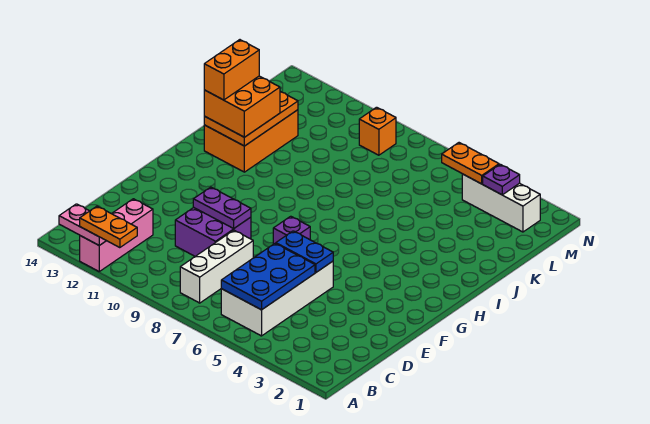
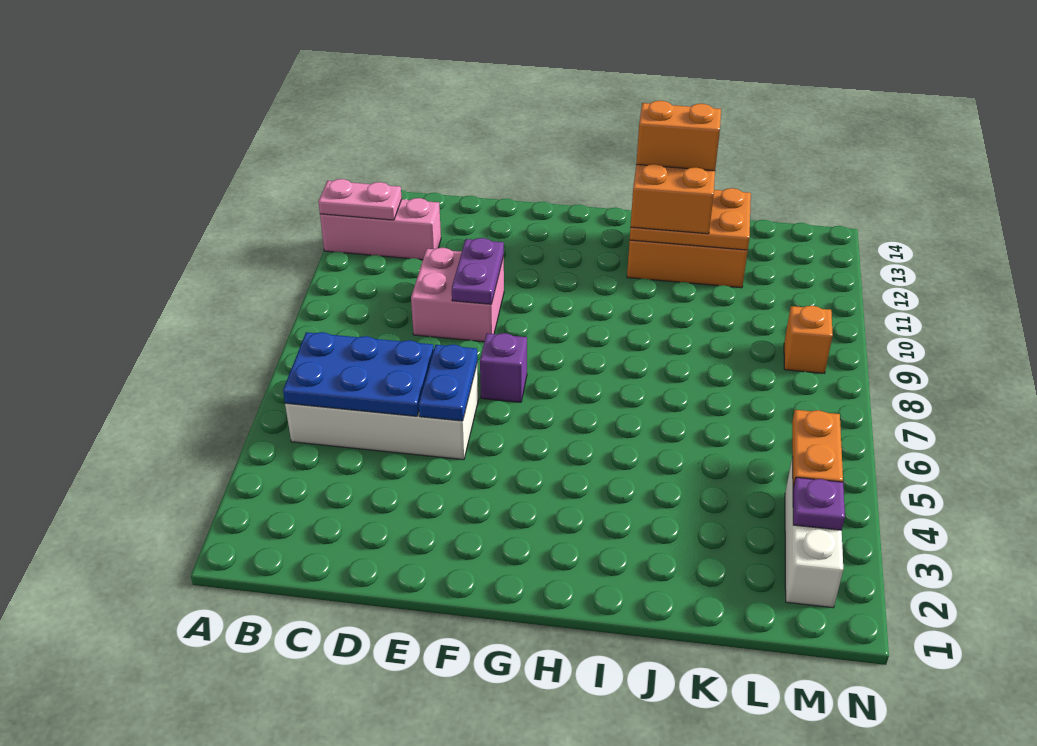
orange plate A11:A12 level 3 -> none
pink plate A12:A13 level 2 -> pink plate A12:B12 level 2
white brick B8:D8 level 1 -> none
purple brick D9:E10 level 1 -> pink brick D9:E10 level 1

